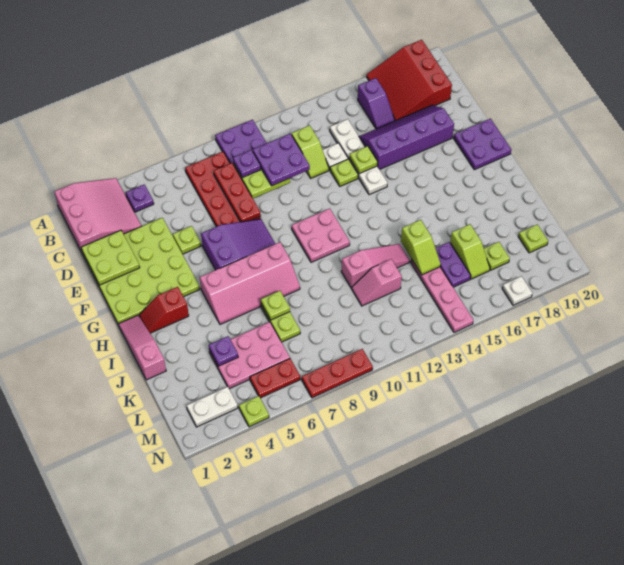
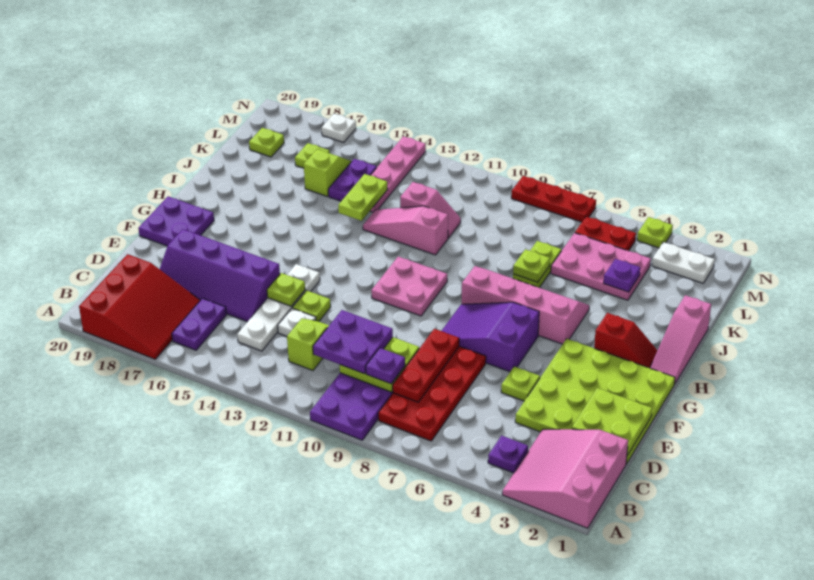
purple slope B16:C16 level 1 top B -> purple plate B16:C16 level 1
lime slope J14:K14 level 2 top J -> lime plate J14:K14 level 2

